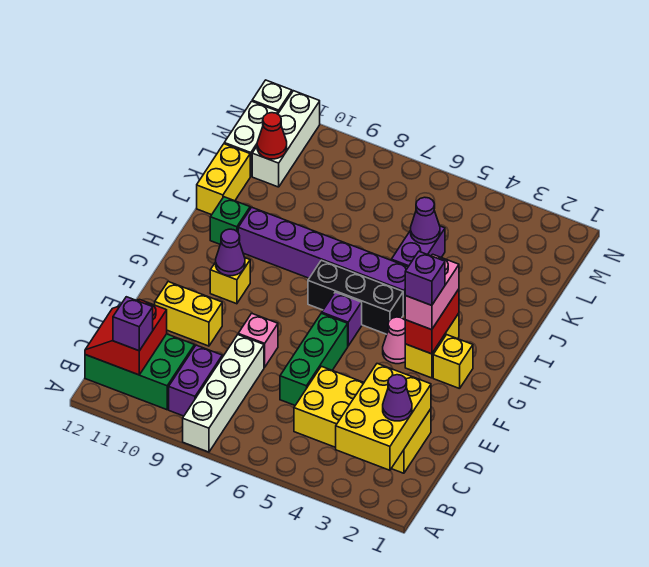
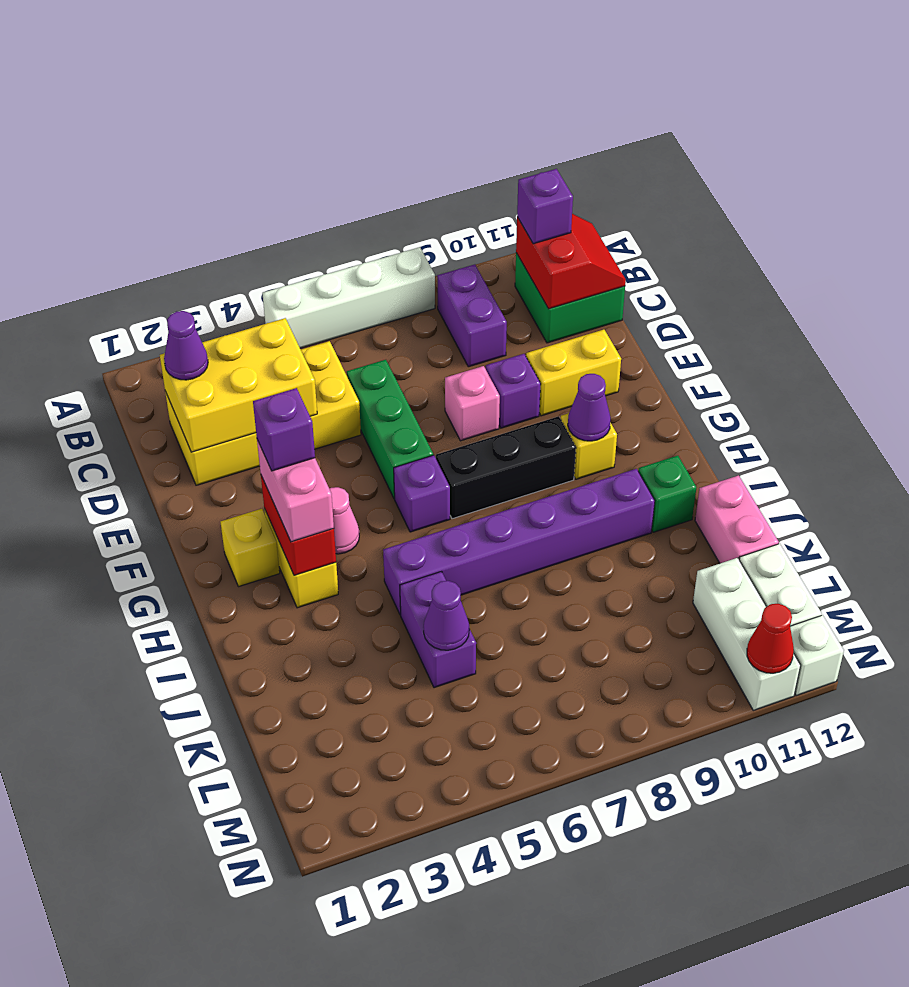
white brick A8:D8 level 1 -> white brick A5:A8 level 1
yellow brick B2:D3 level 2 -> yellow brick C2:D4 level 2
green brick B10:C12 level 1 -> green brick B11:C12 level 1
none -> purple brick E9 level 1
black brick H5:H7 level 1 -> black brick G7:G9 level 1
yellow brick J12:K12 level 1 -> pink brick J12:K12 level 1
red cone L11 level 2 -> red cone N11 level 2

